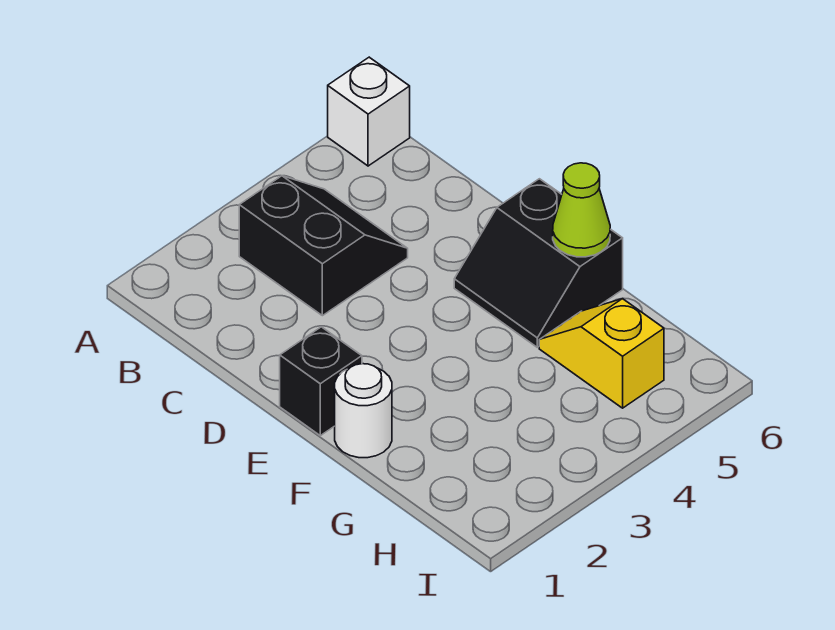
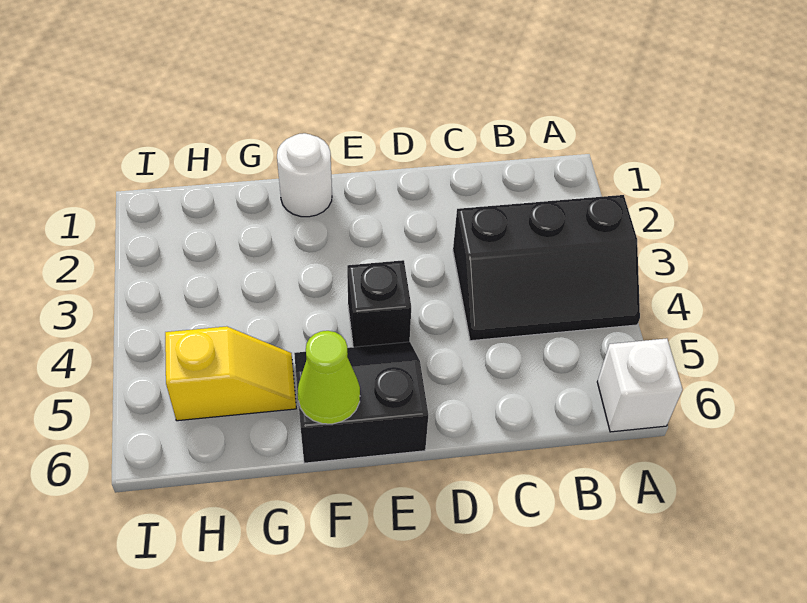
black slope B3:C4 level 1 top 3 -> black slope A3:C4 level 1 top 3
black brick E1 level 1 -> black brick E4 level 1

